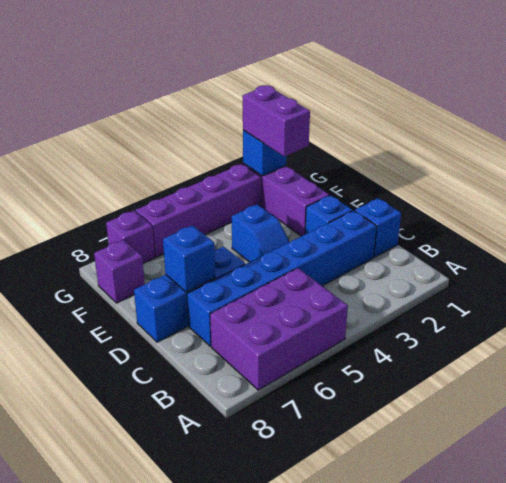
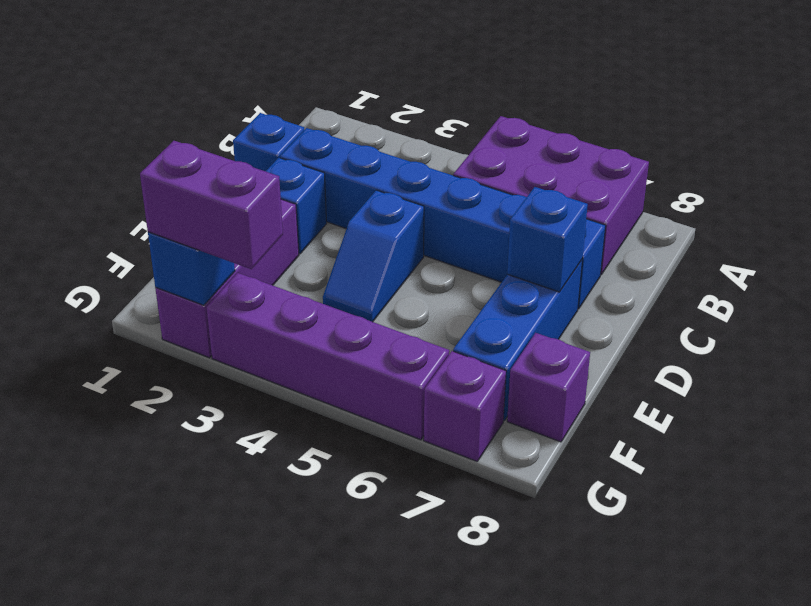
blue slope D4:E4 level 1 top E -> blue slope D4:E4 level 1 top D
blue brick D6:D8 level 1 -> blue brick D7:F7 level 1
purple brick F2:G2 level 3 -> purple brick G2:G3 level 3

